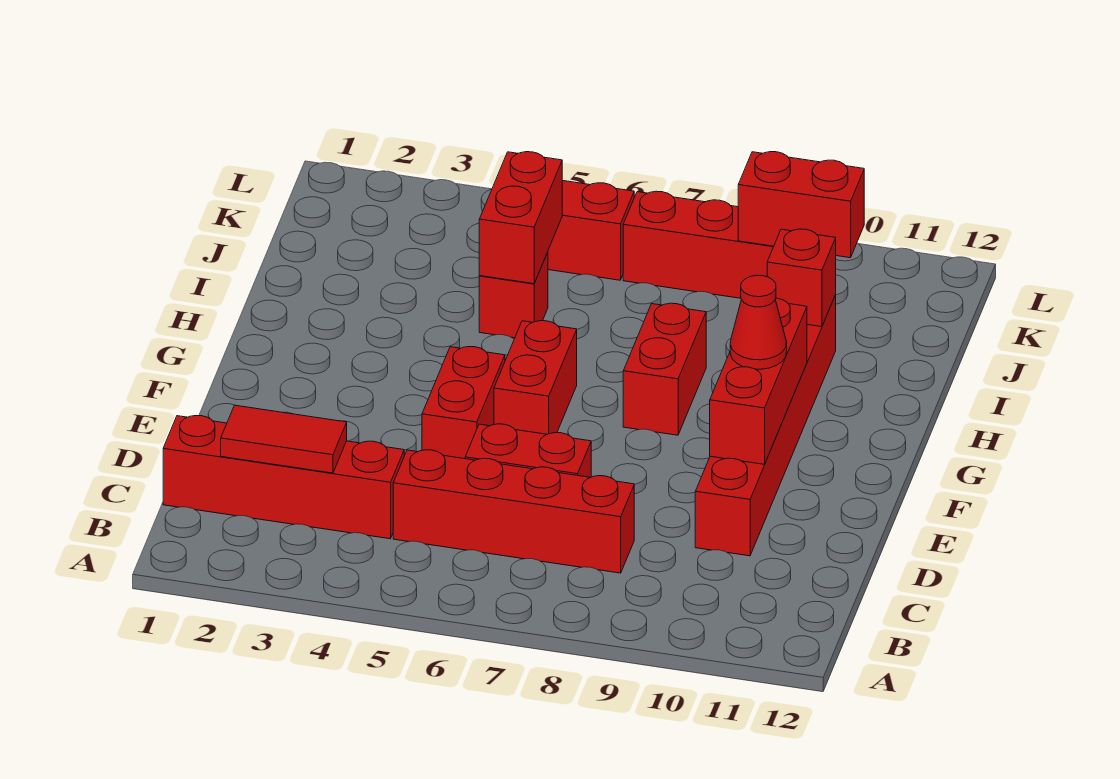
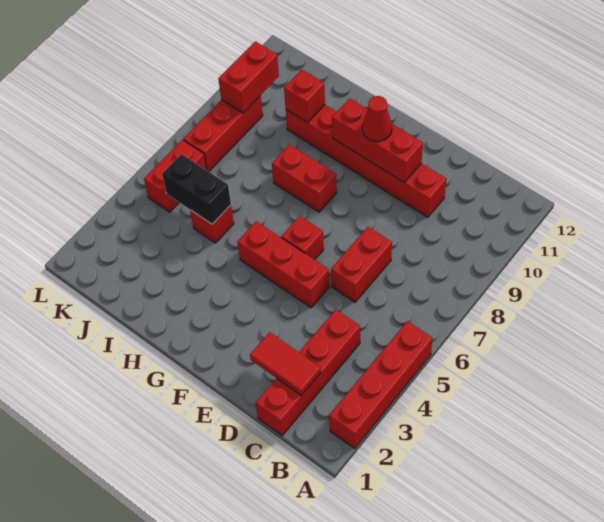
red tile C2:C3 level 2 -> red tile C2:D2 level 2
red brick C5:C8 level 1 -> red brick A2:A5 level 1
red brick E5:F5 level 1 -> red brick E5:G5 level 1
red brick F6:G6 level 1 -> red brick F6 level 1
red brick I5:J5 level 2 -> black brick I5:J5 level 2

